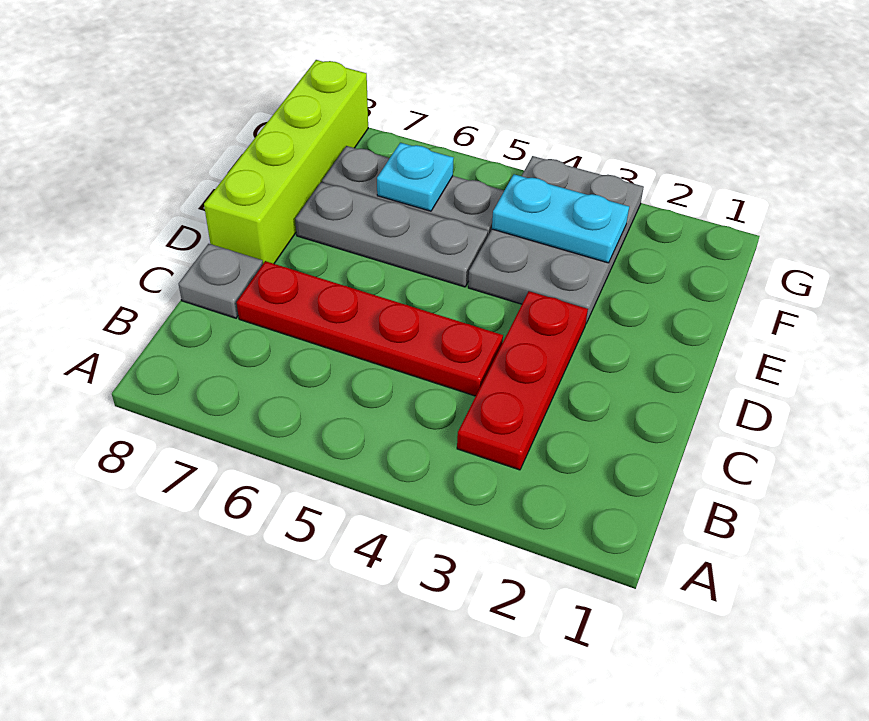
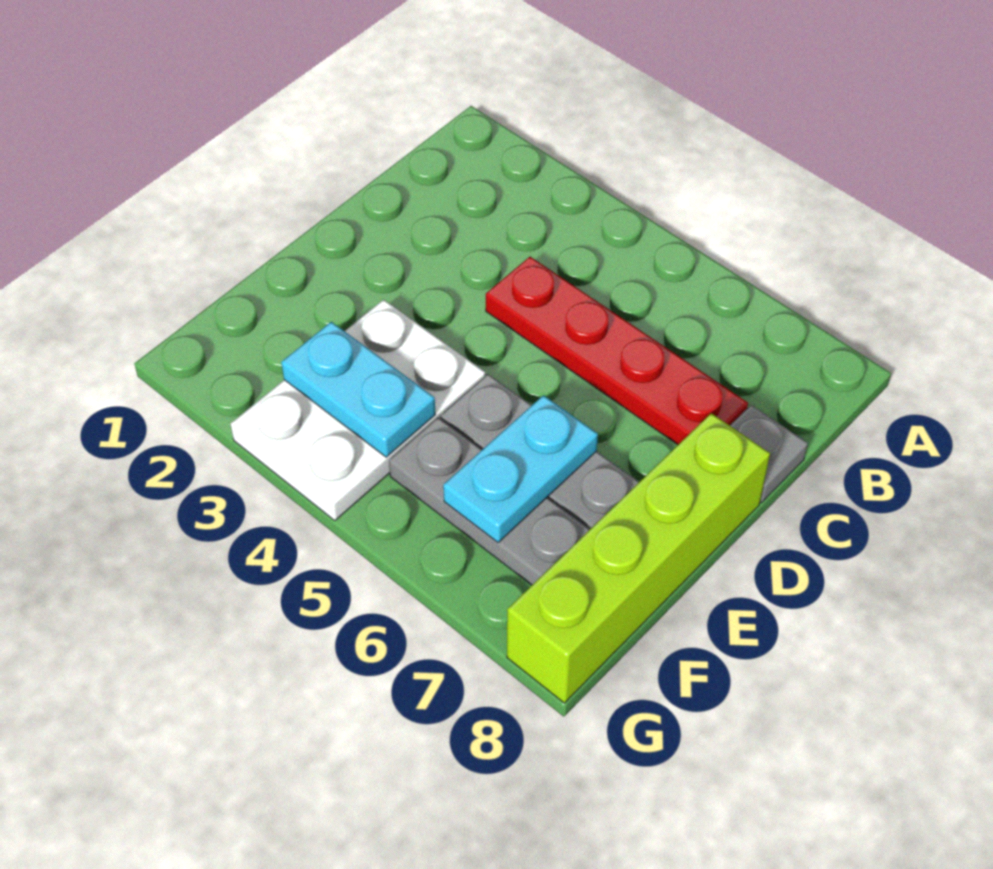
red plate B3:D3 level 1 -> none
grey plate E3:G4 level 1 -> white plate E3:G4 level 1
cyan plate F6 level 2 -> cyan plate E6:F6 level 2

